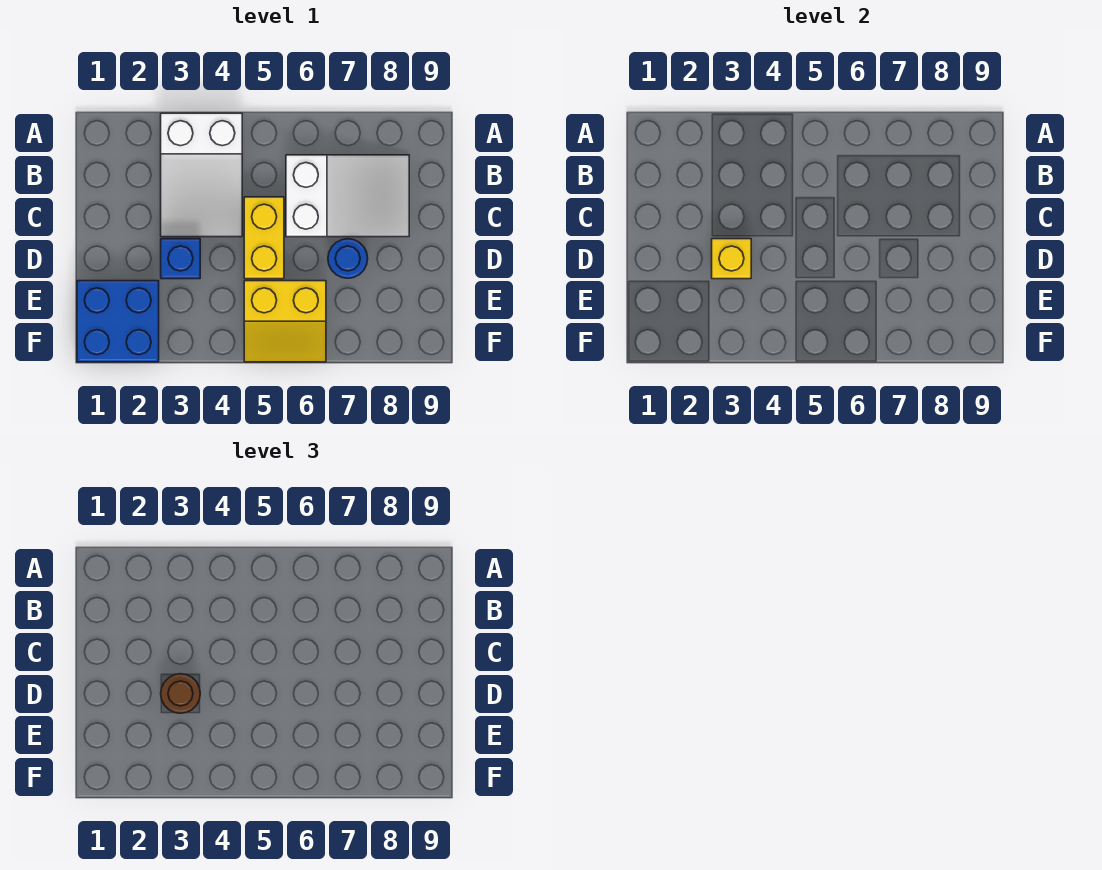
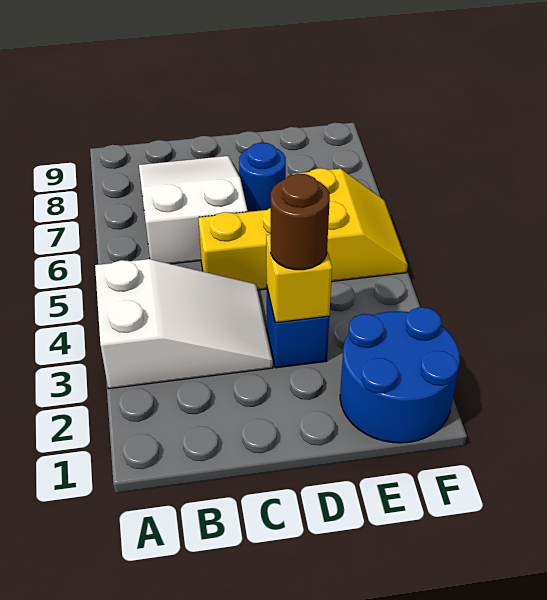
blue brick E1:F2 level 1 -> blue round brick E1:F2 level 1

